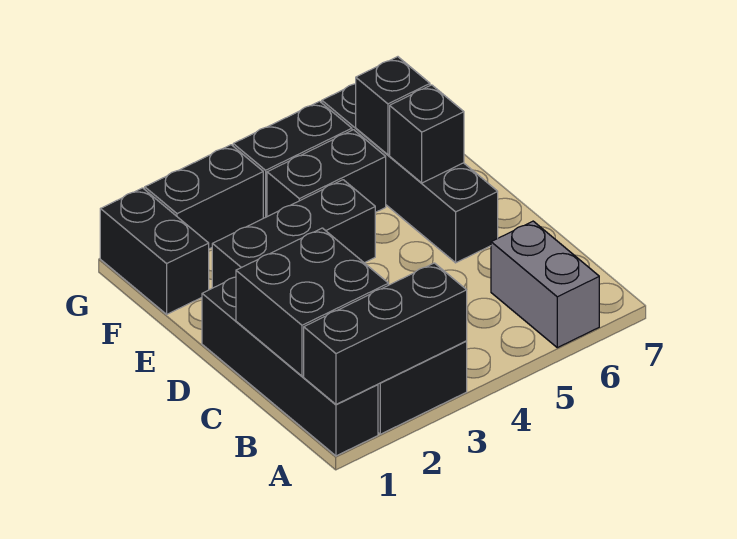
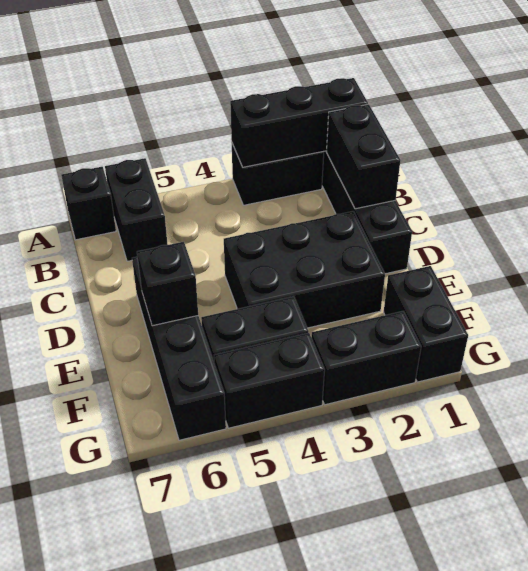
grey brick A6:B6 level 1 -> black brick A6:B6 level 1
black brick B1:C2 level 2 -> black brick B1:C1 level 2
black brick E2:E4 level 1 -> black brick D2:E4 level 1
black brick F6 level 2 -> black brick A7 level 1

